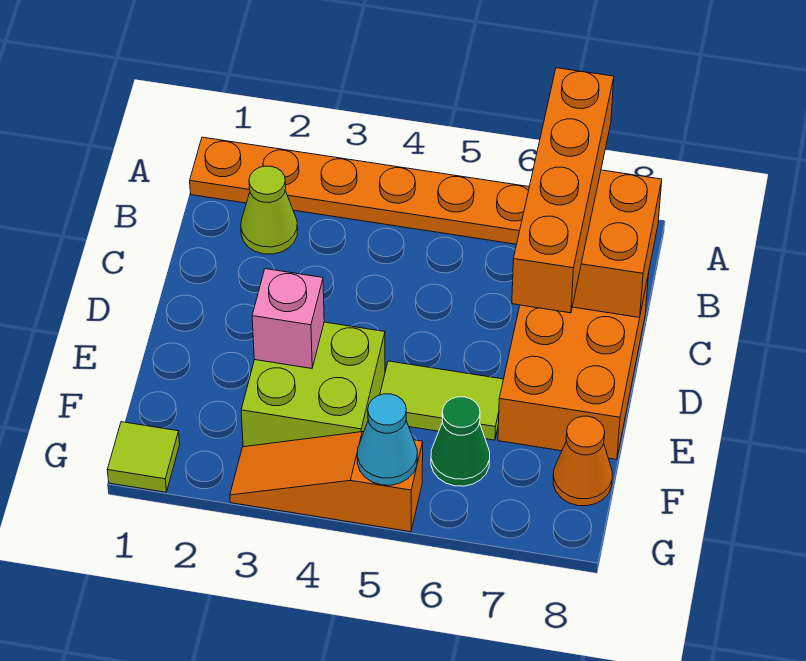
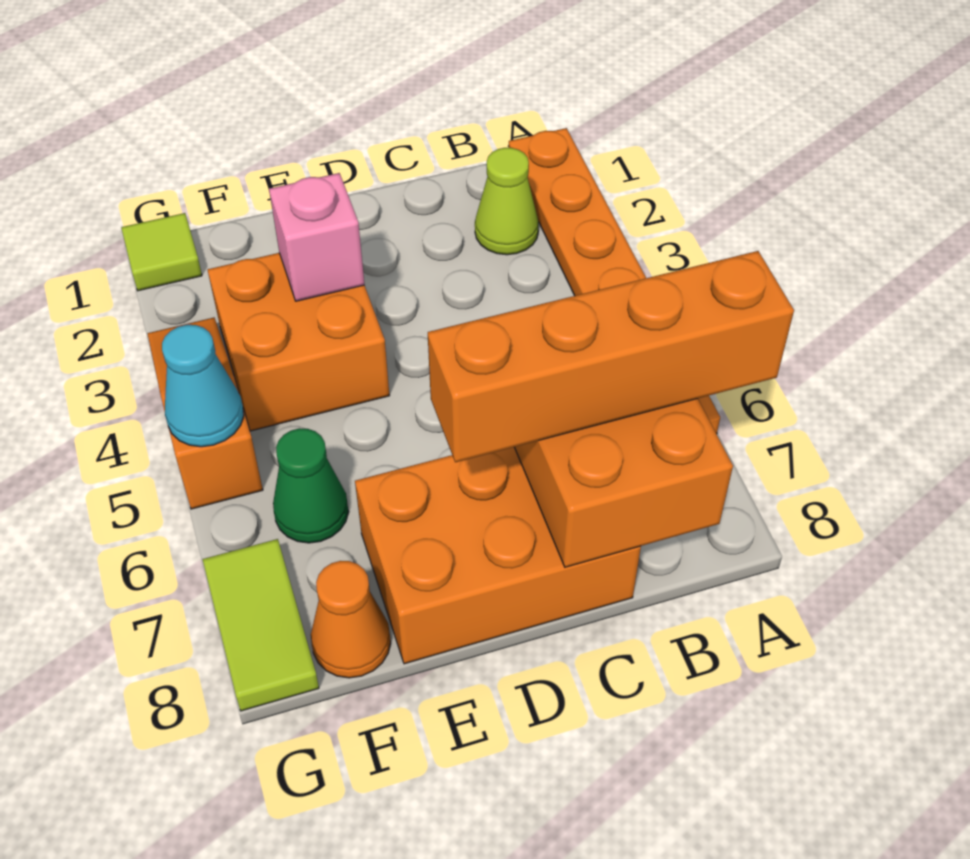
lime brick E3:F4 level 1 -> orange brick E3:F4 level 1
lime tile E5:E6 level 1 -> lime tile G7:G8 level 1

